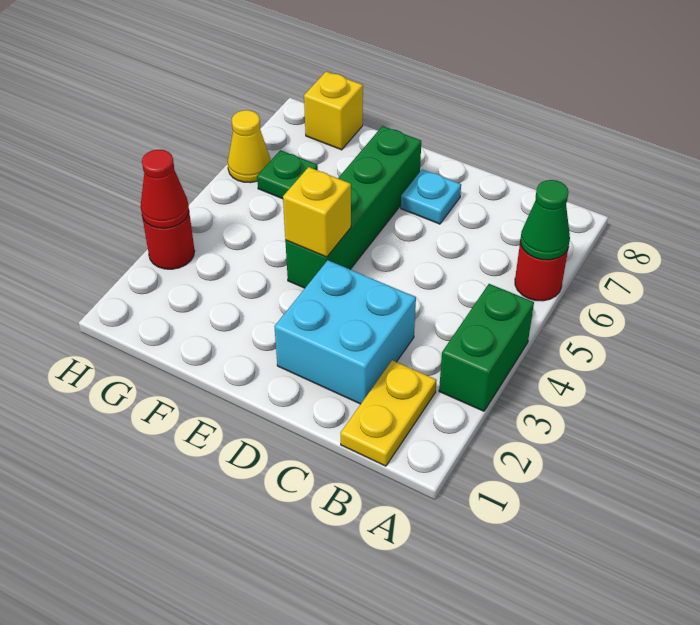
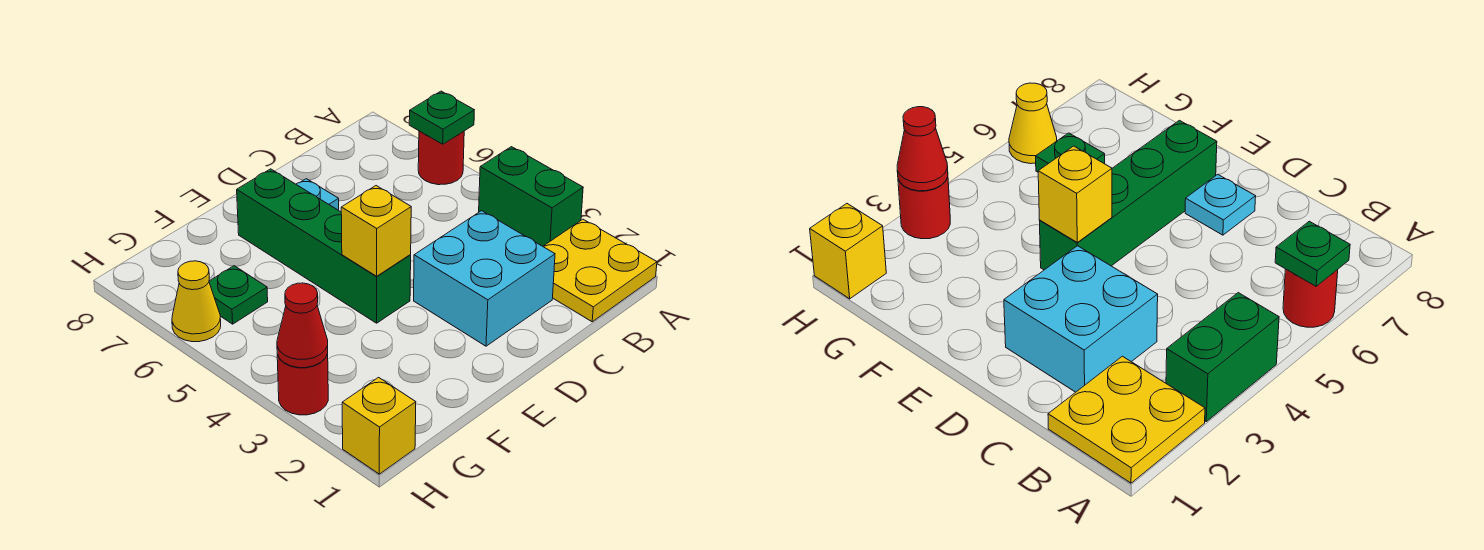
green cone A6 level 2 -> green plate A6 level 2
yellow plate B1:B2 level 1 -> yellow plate A1:B2 level 1
yellow brick G8 level 1 -> yellow brick H1 level 1

